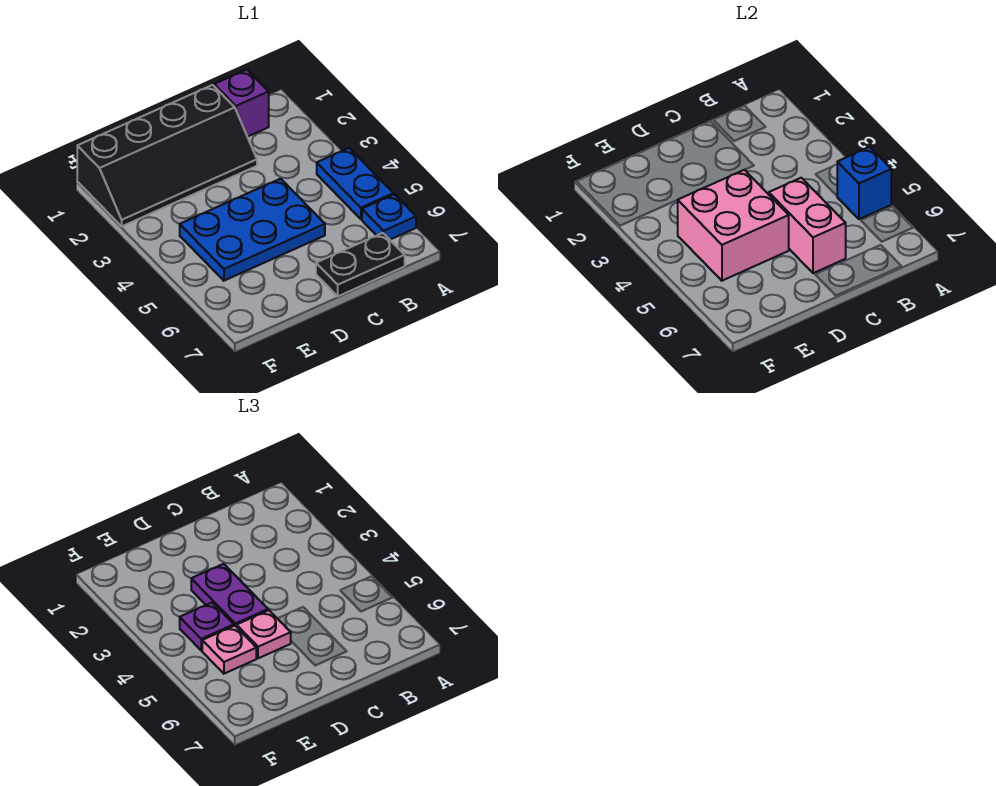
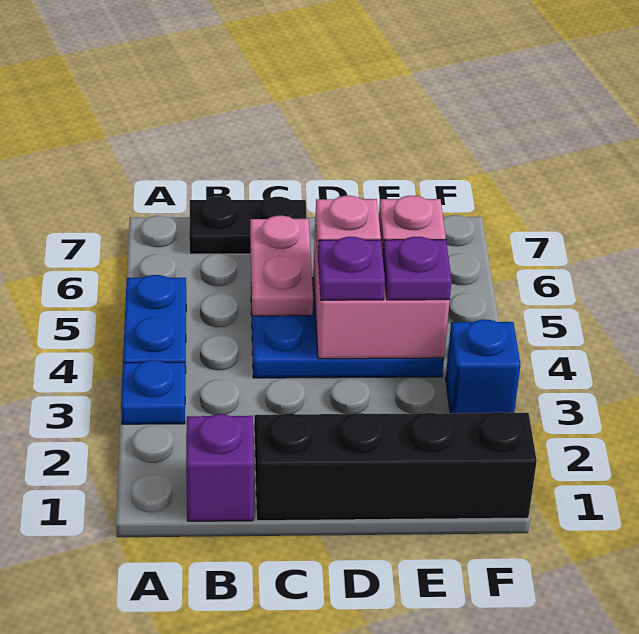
blue brick A5 level 2 -> blue brick F3 level 1
blue plate A6 level 1 -> blue plate A3 level 1
pink brick C5:C6 level 2 -> pink plate C5:C6 level 2
purple plate D3:D4 level 3 -> purple plate D4 level 3

